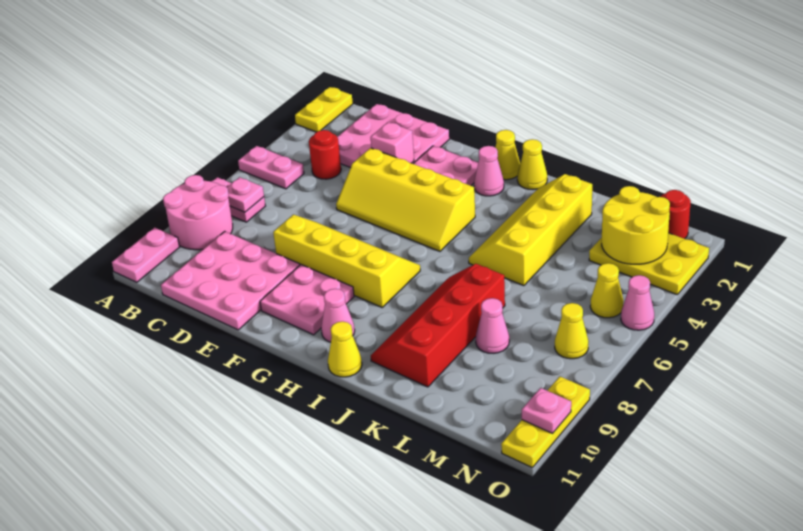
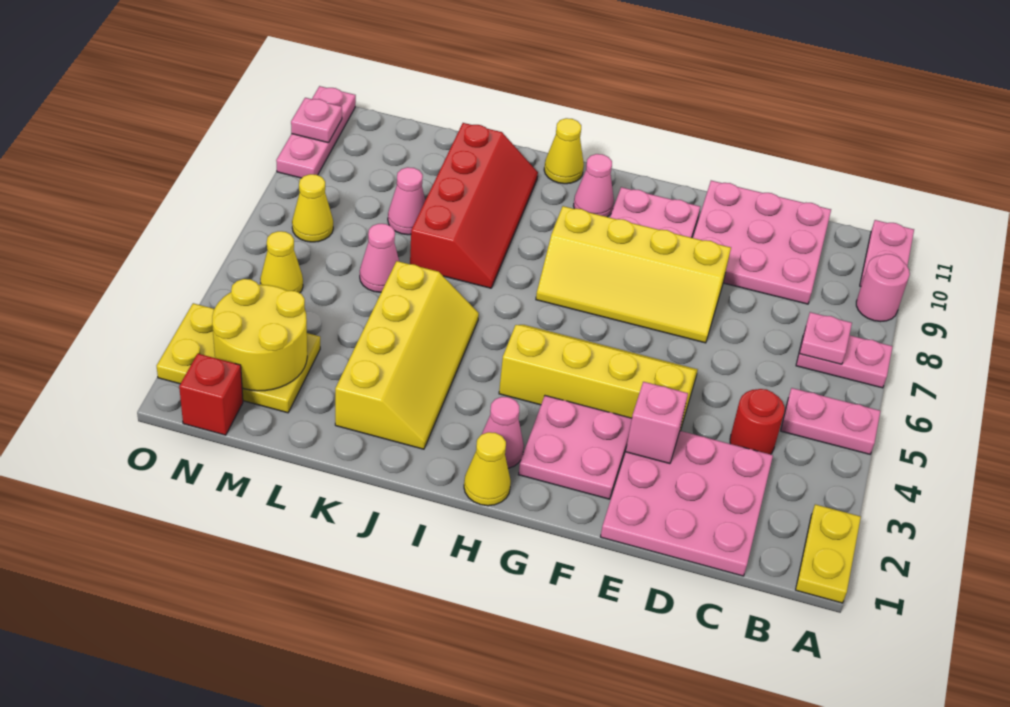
pink round brick A8:B9 level 1 -> pink round brick A9 level 1
yellow cone I1 level 1 -> none
red round brick N1 level 1 -> red brick N1 level 1
pink cone O5 level 1 -> pink cone L6 level 1
yellow plate O9:O11 level 1 -> pink plate O9:O11 level 1

